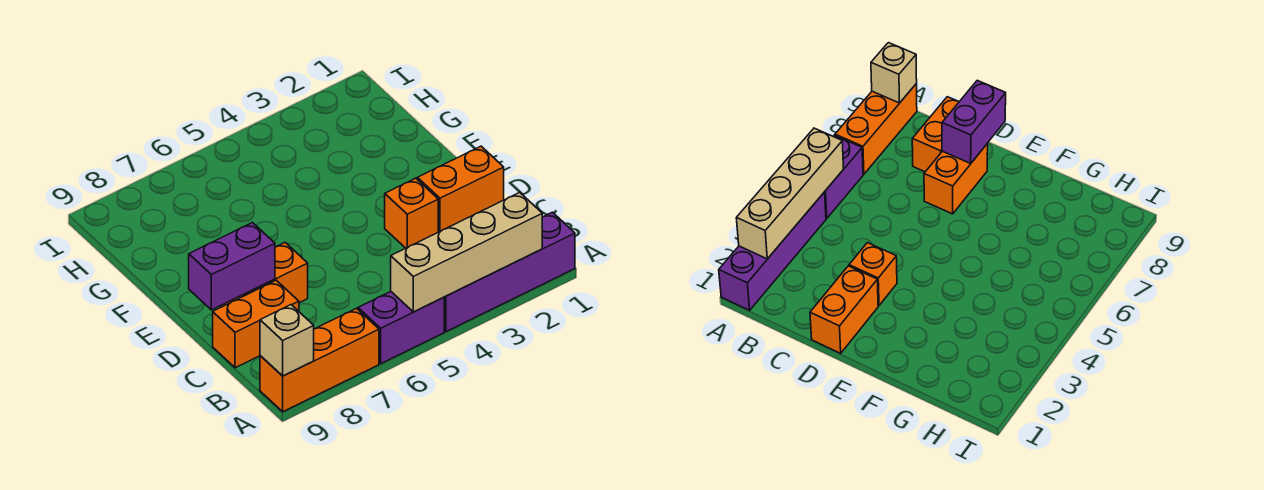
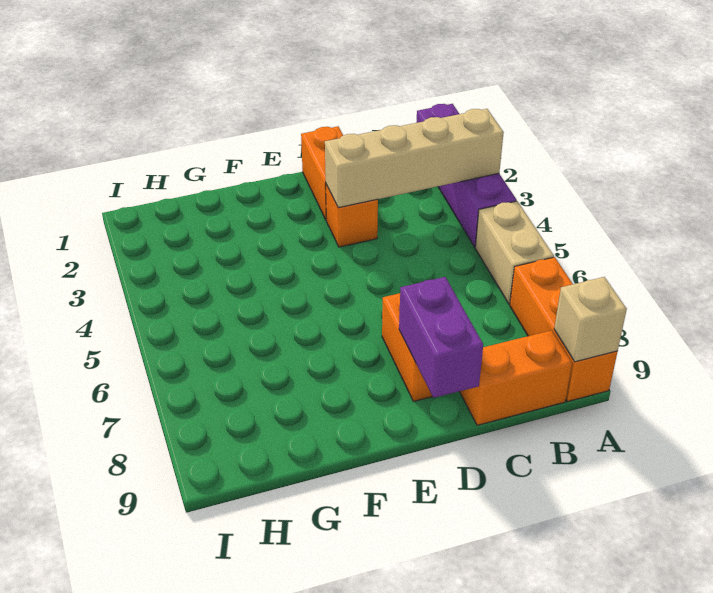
tan brick A2:A5 level 2 -> tan brick A3:D3 level 2
purple brick A5:A6 level 1 -> tan brick A5:A6 level 1
orange brick C8:C9 level 1 -> orange brick B9:C9 level 1

